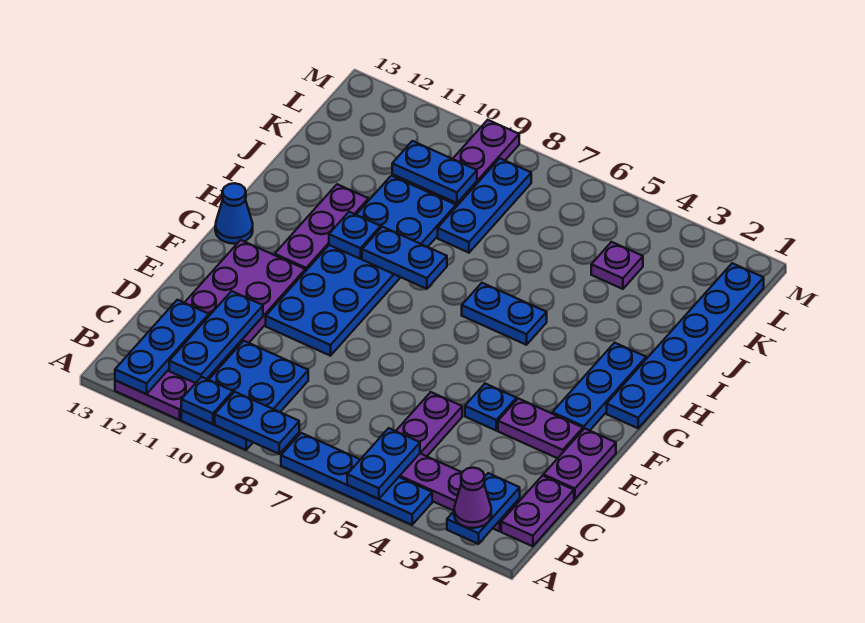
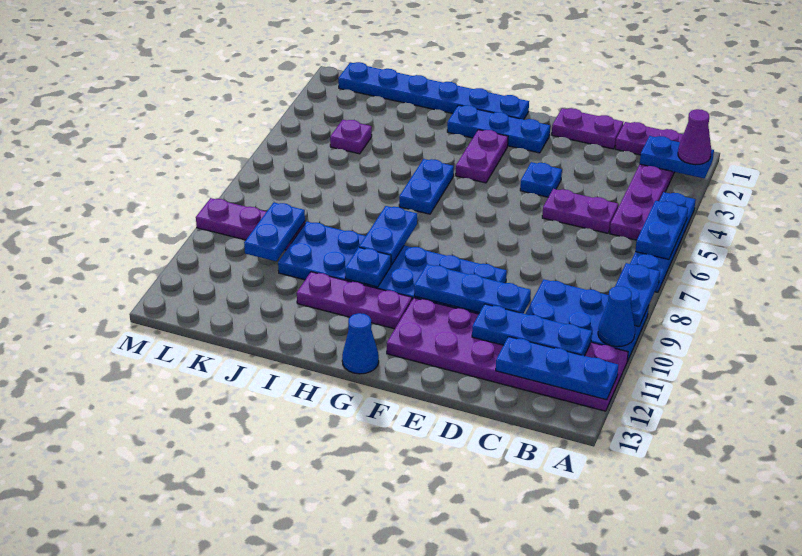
blue plate A5:B5 level 2 -> blue plate A5:A6 level 2
blue plate A10 level 2 -> blue cone A10 level 2
purple plate E2:E3 level 1 -> purple plate G3:G4 level 1
blue plate J8:L8 level 1 -> blue plate D10:F10 level 2

